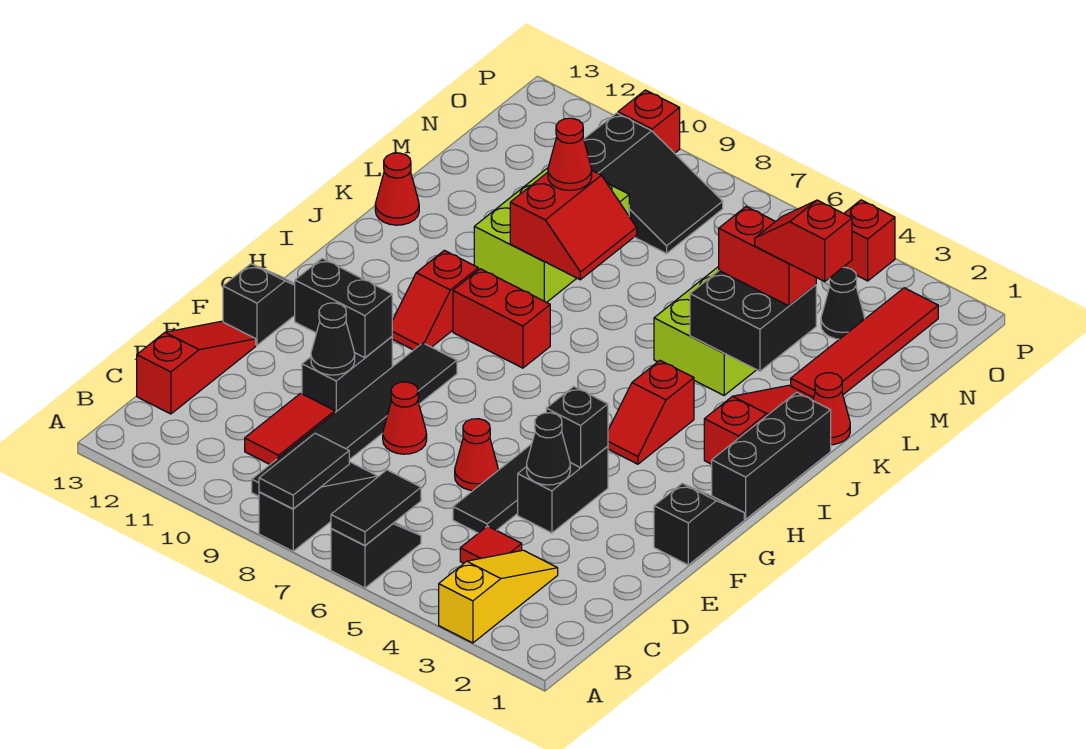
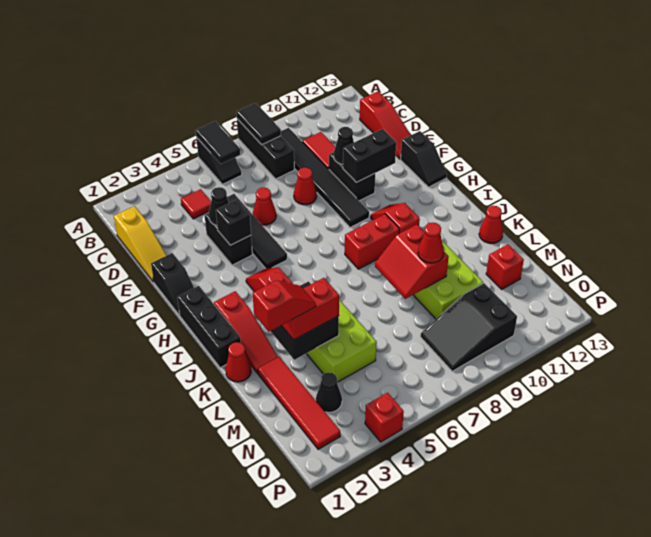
yellow slope A3:C3 level 1 top A -> yellow slope C1:E1 level 1 top C
black slope A8:C8 level 1 top A -> black brick A8:C8 level 1
red brick P10 level 1 -> red brick M12 level 1

